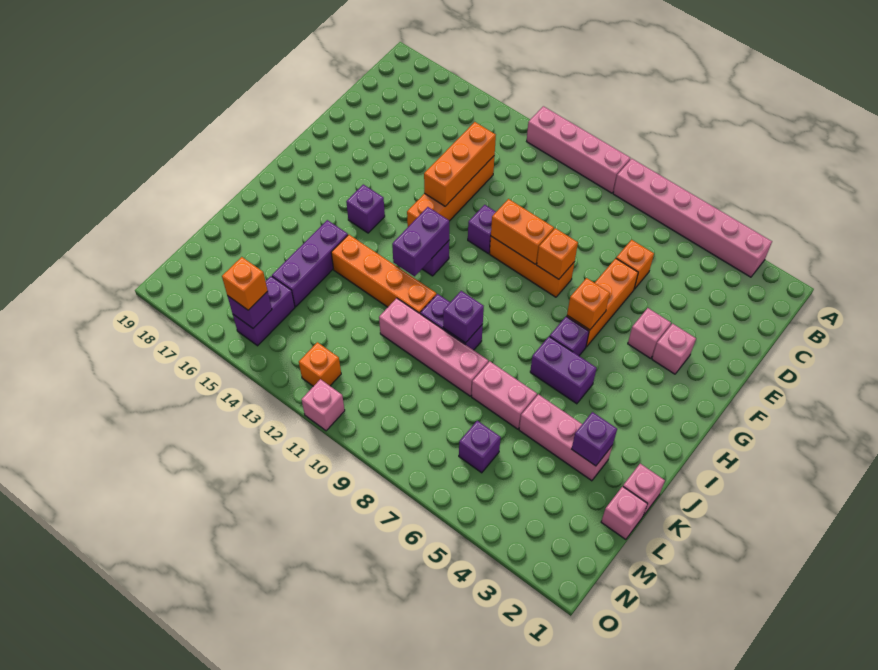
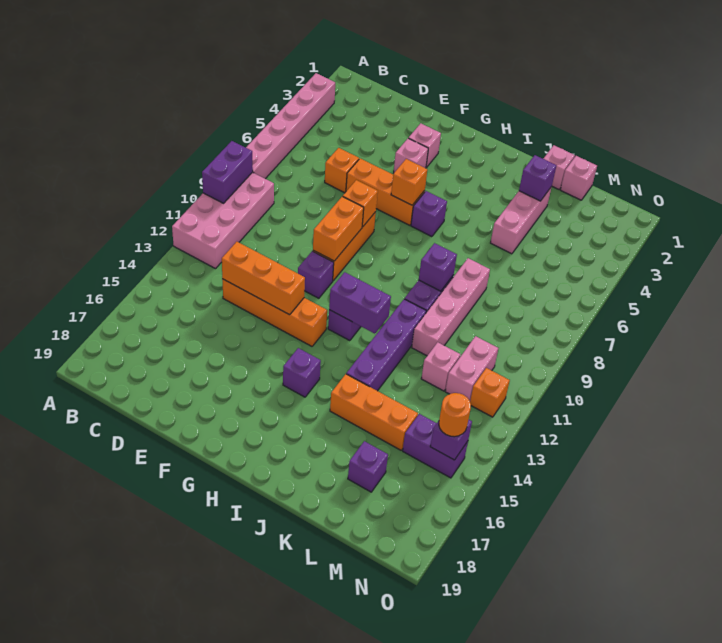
pink brick A9:A12 level 1 -> pink brick A9:B12 level 1
purple brick I5:I6 level 1 -> purple brick A9:A10 level 2
orange brick J11:J14 level 1 -> purple brick J11:J14 level 1
purple brick J15:L15 level 1 -> orange brick J15:L15 level 1
pink brick K6:K7 level 1 -> pink brick M11:M12 level 1
purple brick M6 level 1 -> purple brick L17 level 1
orange brick N15 level 3 -> orange round brick N15 level 3
pink brick O11 level 1 -> pink brick L12 level 1

